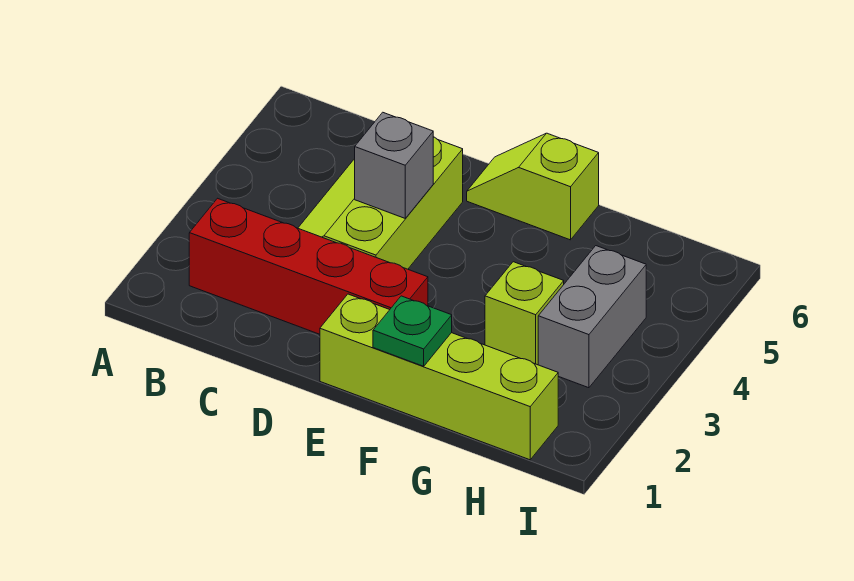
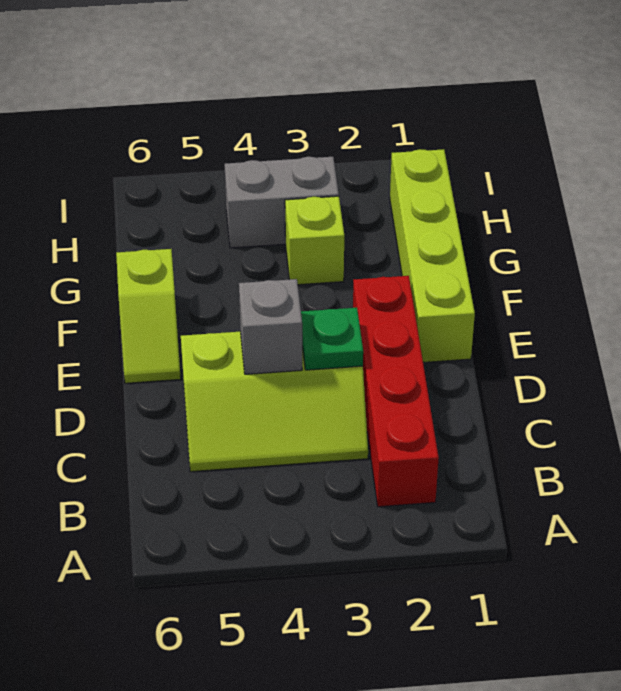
green plate F1 level 2 -> green plate D3 level 2

